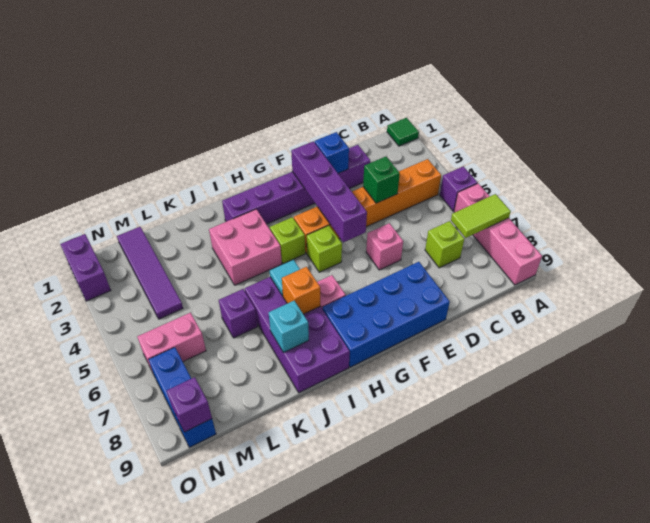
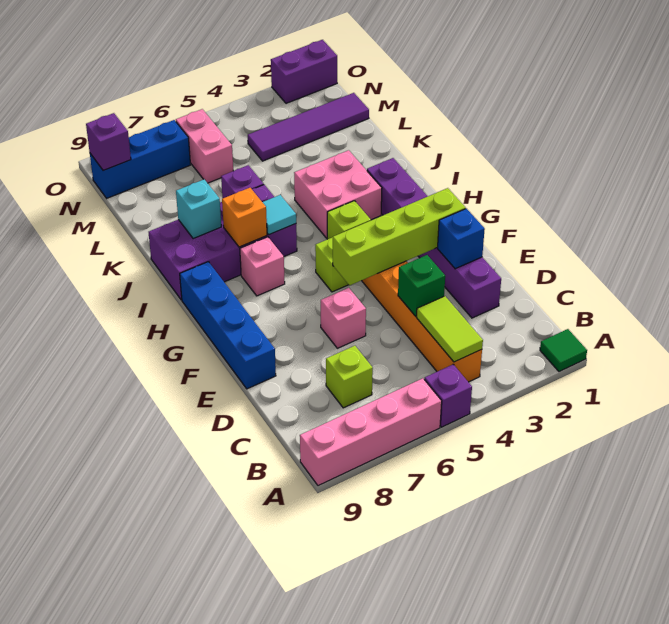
lime tile A7:B7 level 2 -> lime tile B4:C4 level 2
blue brick E8:H9 level 1 -> blue brick E9:H9 level 1
purple brick F2:F5 level 2 -> lime brick F2:F5 level 2

